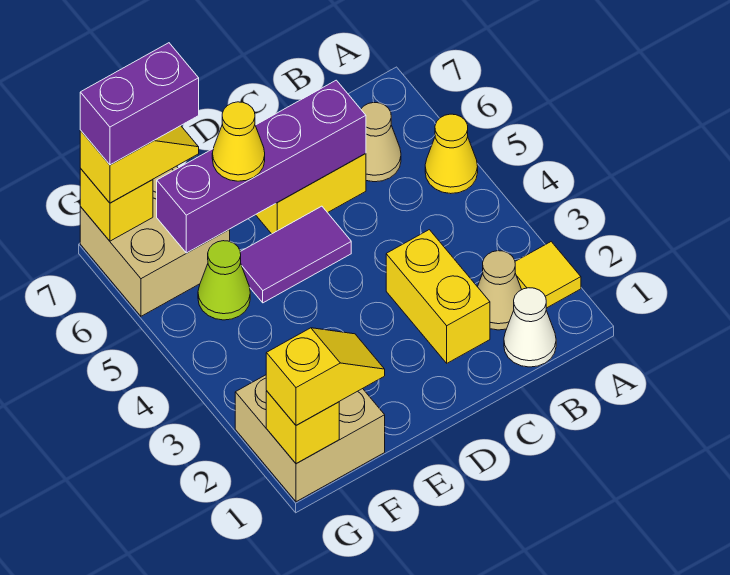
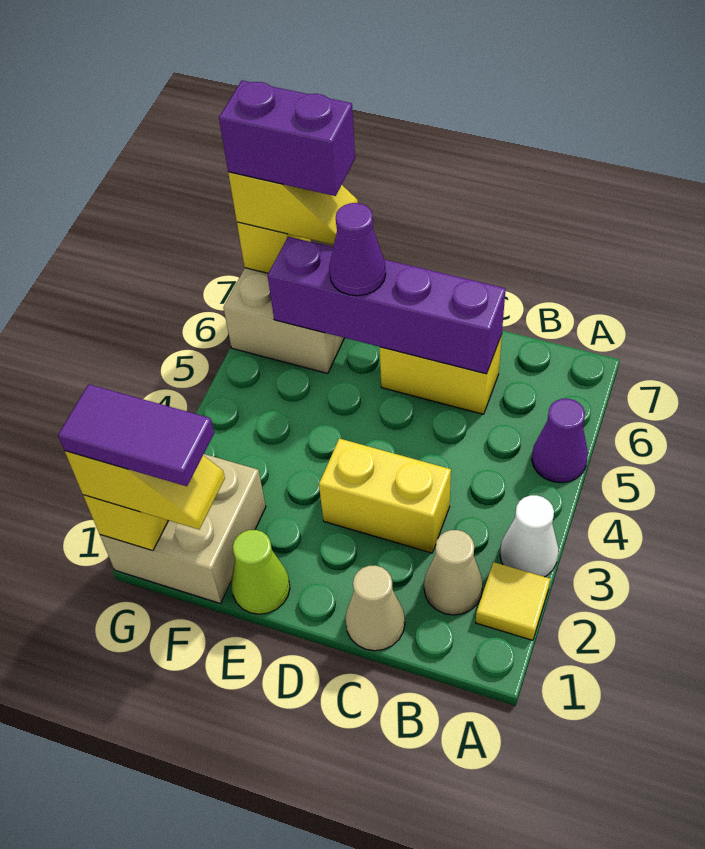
yellow cone A5 level 1 -> purple cone A5 level 1
white cone B1 level 1 -> white cone A3 level 1
tan cone B6 level 1 -> tan cone C1 level 1
yellow brick C2:C3 level 1 -> yellow brick C3:D3 level 1
purple tile D5:E5 level 1 -> purple tile F1:G1 level 4
yellow cone E6 level 3 -> purple cone E6 level 3
lime cone F5 level 1 -> lime cone E1 level 1

